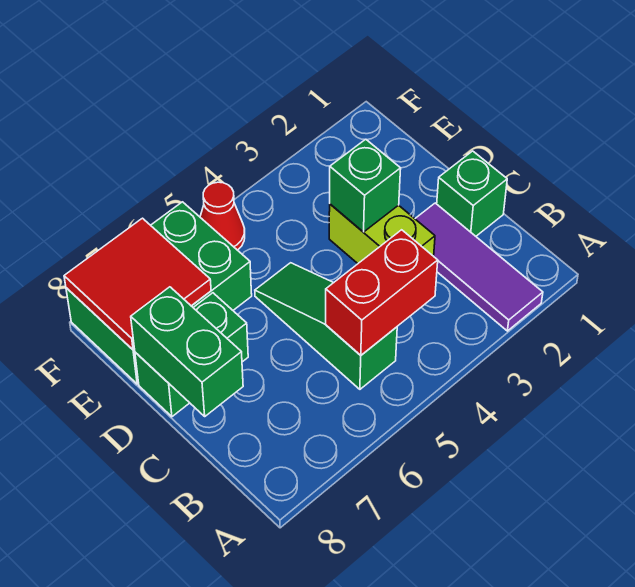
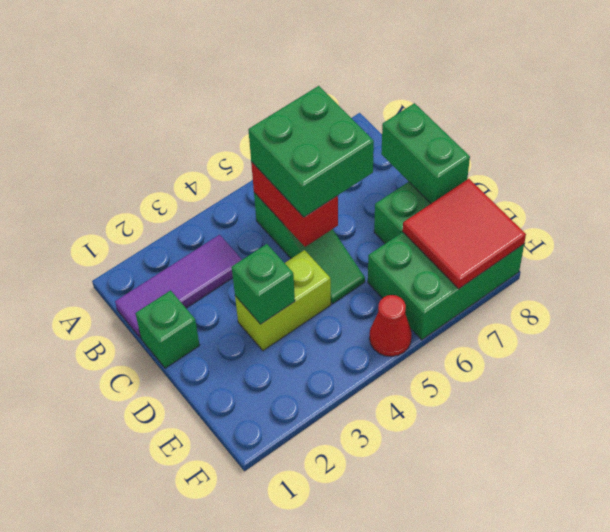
purple tile A2:C2 level 1 -> purple tile B1:B3 level 1
red brick B4:B5 level 2 -> red brick B5:C5 level 2
none -> green brick B5:C6 level 3
lime brick C3:D3 level 1 -> lime brick D3:D4 level 1

